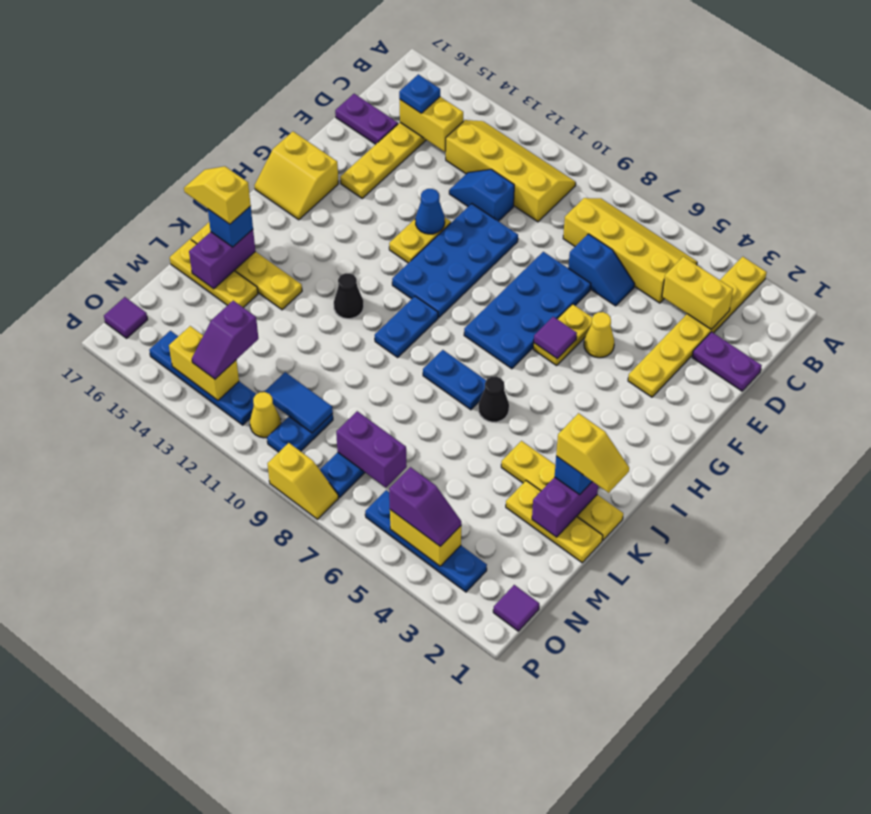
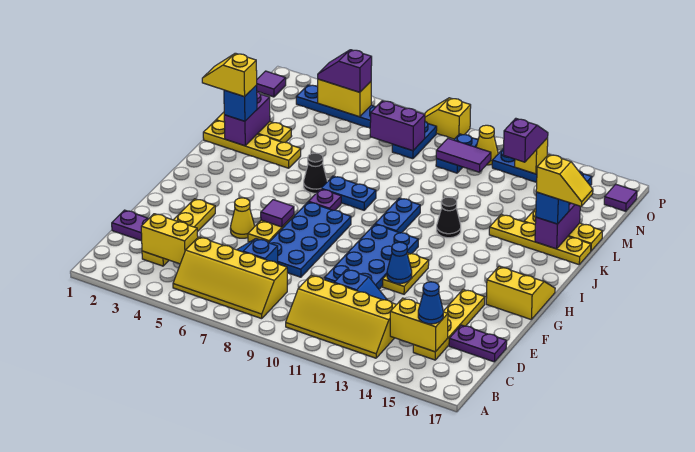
yellow plate A3:F3 level 1 -> yellow plate C3:F3 level 1
blue plate C15 level 3 -> blue cone C15 level 3
none -> purple plate I7 level 1
blue tile N10:N11 level 2 -> purple tile N10:N11 level 2
yellow brick O13:O14 level 2 -> yellow brick O13 level 2

